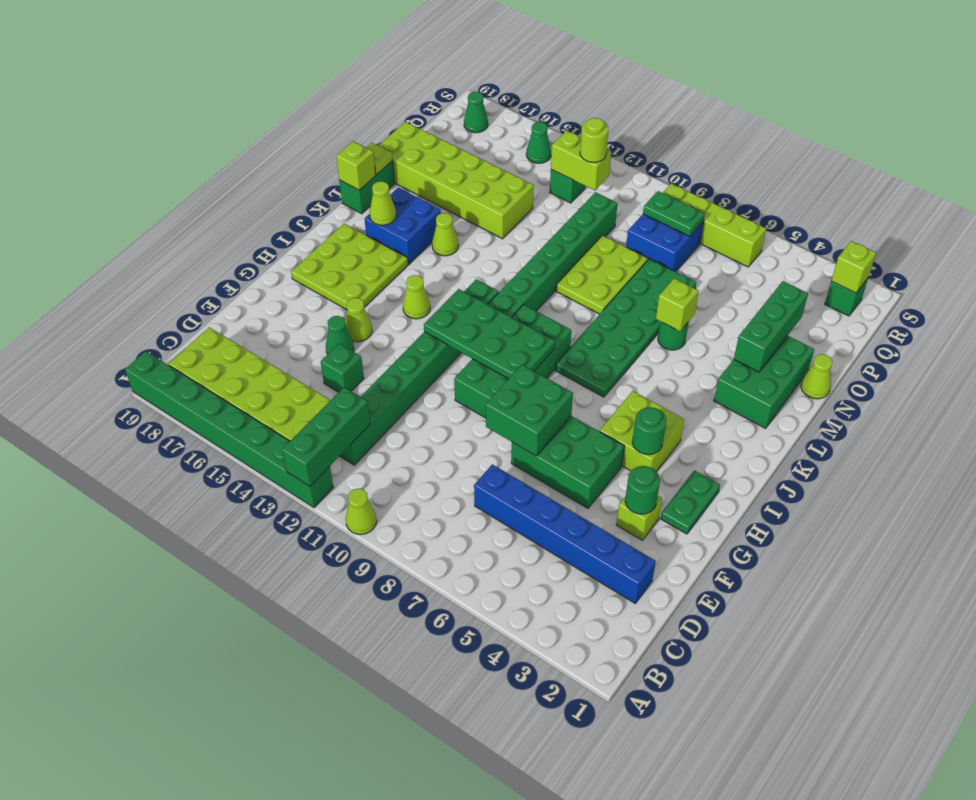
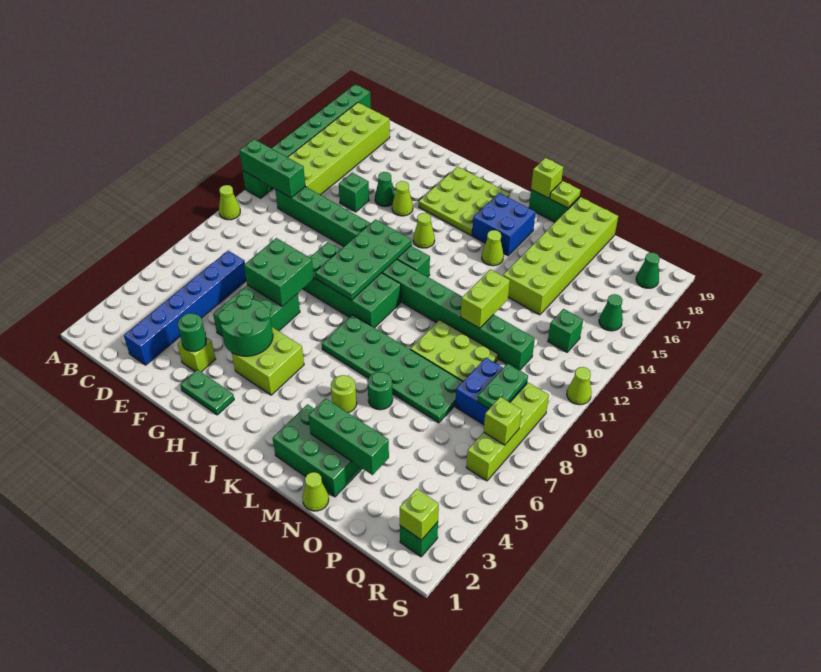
green round brick H4 level 2 -> green round brick G4:H5 level 2
lime cone K17 level 2 -> lime cone S11 level 1
lime brick M6 level 2 -> lime brick R7 level 2
lime brick Q12:Q13 level 2 -> lime brick N11:N12 level 2
lime round brick Q12 level 3 -> lime round brick L5 level 1

